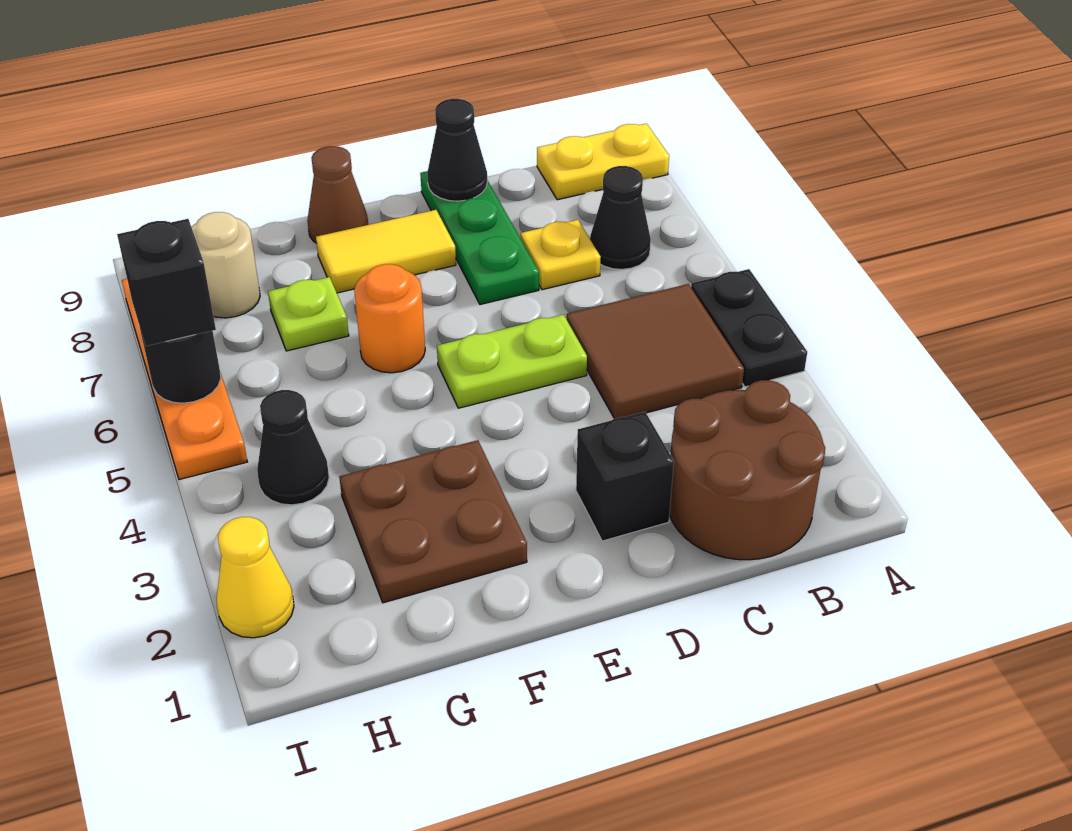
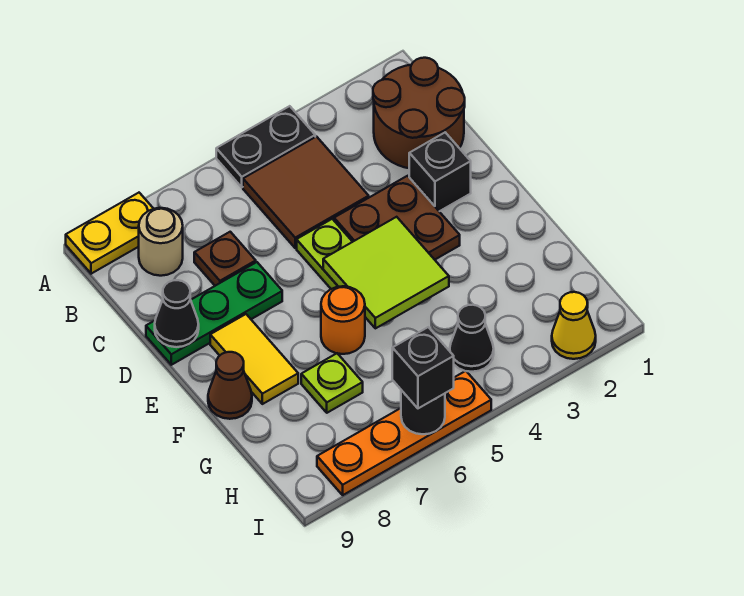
yellow plate A9:B9 level 1 -> yellow plate A8:A9 level 1
black cone B7 level 1 -> none
yellow plate C7 level 1 -> brown plate C7 level 1
none -> lime tile E4:F5 level 2
brown plate F2:G3 level 1 -> brown plate D3:E4 level 1
tan round brick H8 level 1 -> tan round brick B8 level 1

